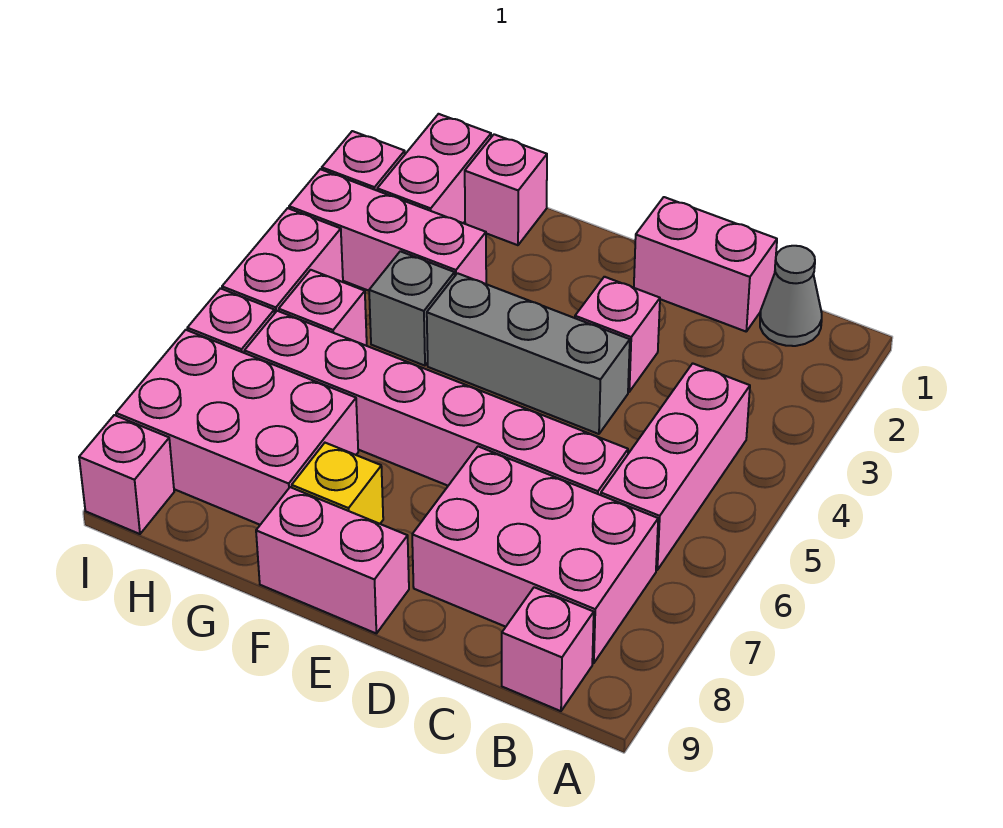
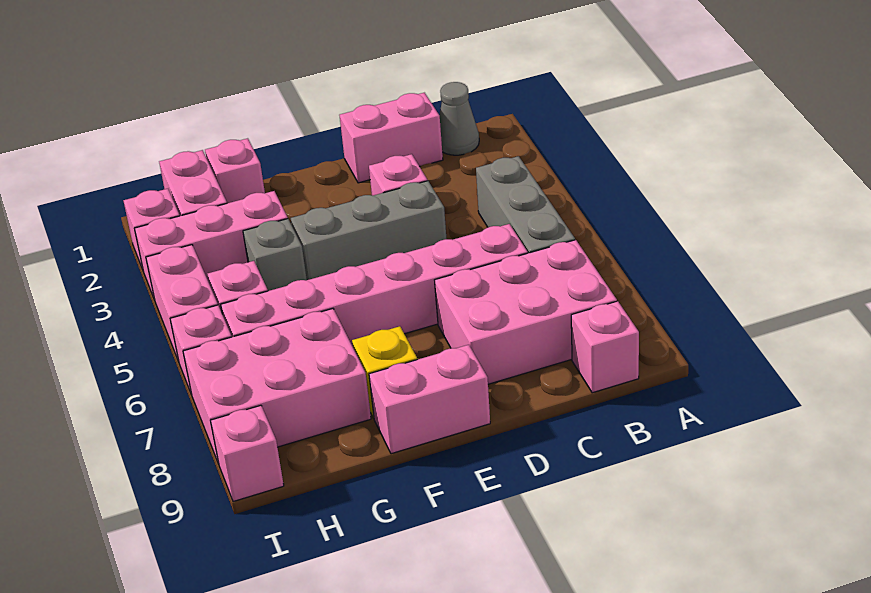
pink brick B4:B6 level 1 -> grey brick B4:B6 level 1

